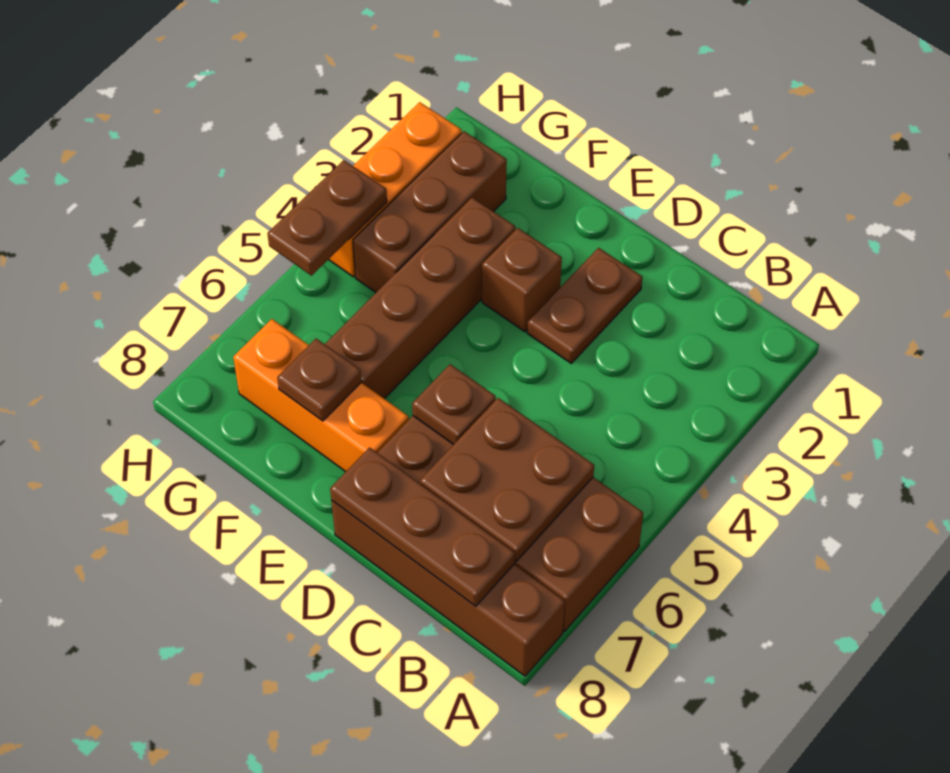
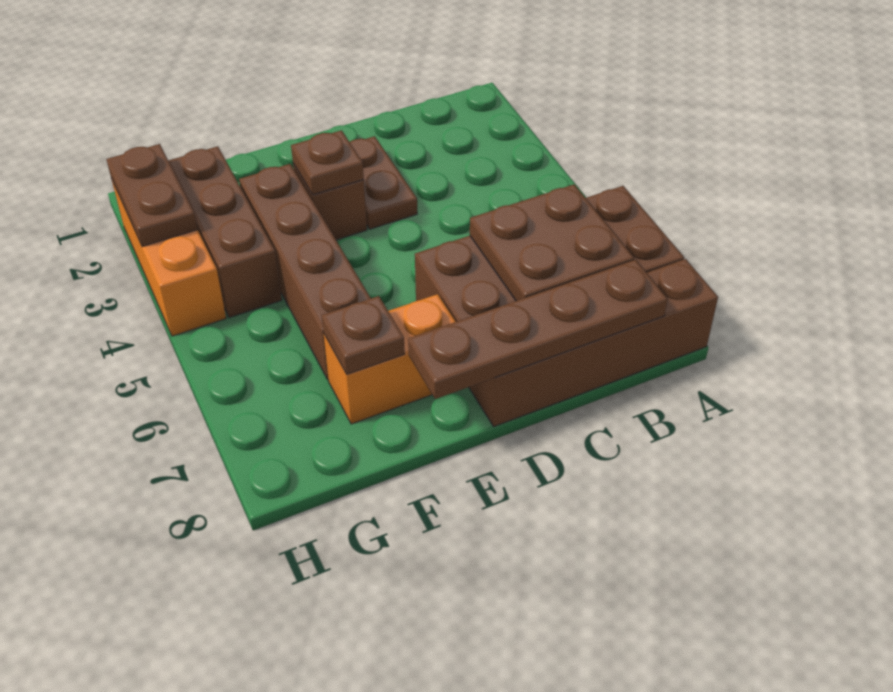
brown plate B8:D8 level 2 -> brown plate B8:E8 level 2
brown plate D6 level 2 -> brown plate E3 level 2
orange brick E7:G7 level 1 -> orange brick E7:F7 level 1
brown plate H4:H5 level 2 -> brown plate H2:H3 level 2

